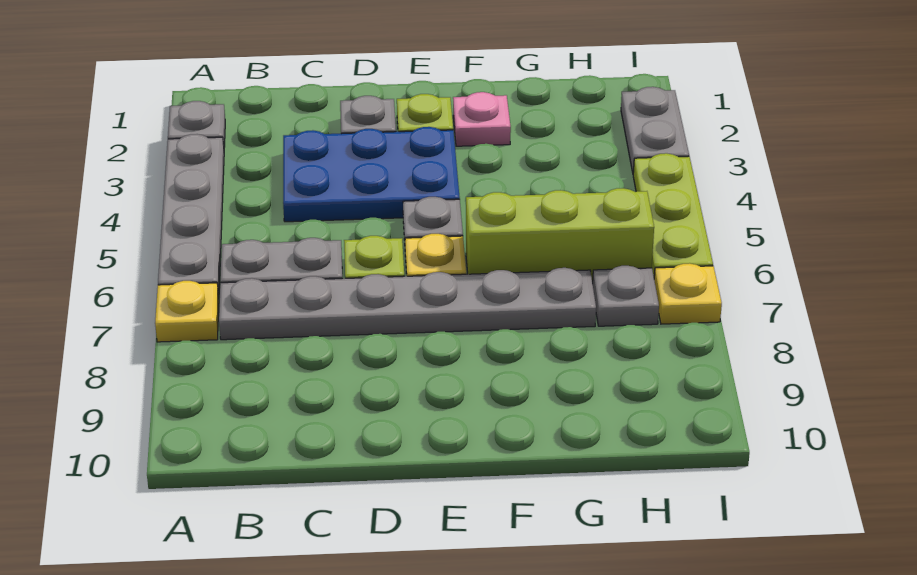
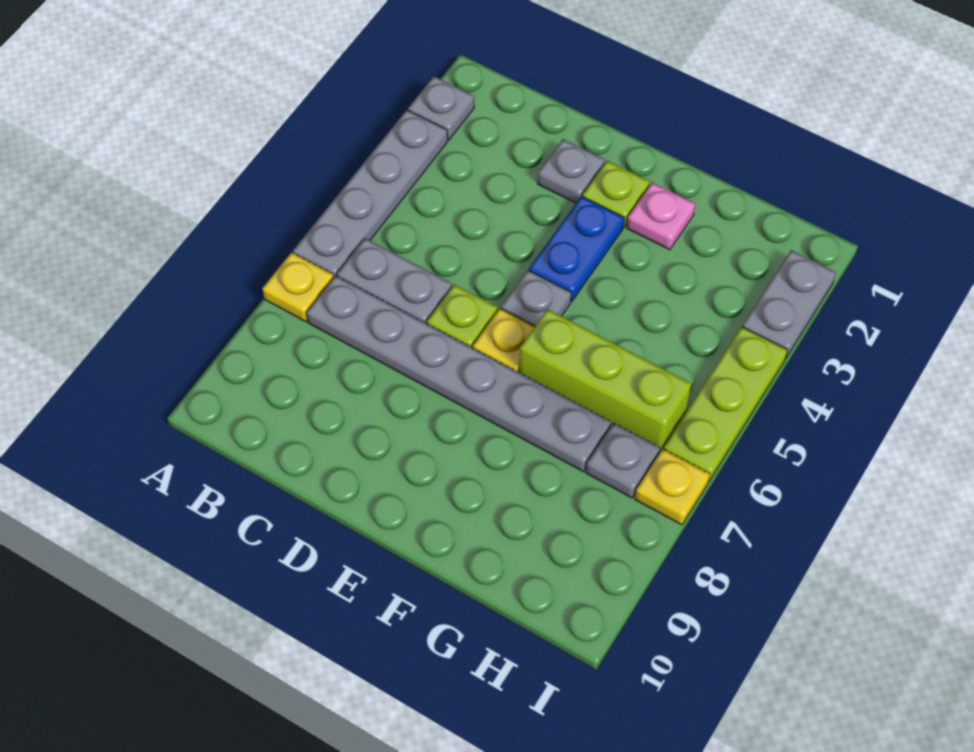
blue plate C3:E4 level 1 -> blue plate E3:E4 level 1

